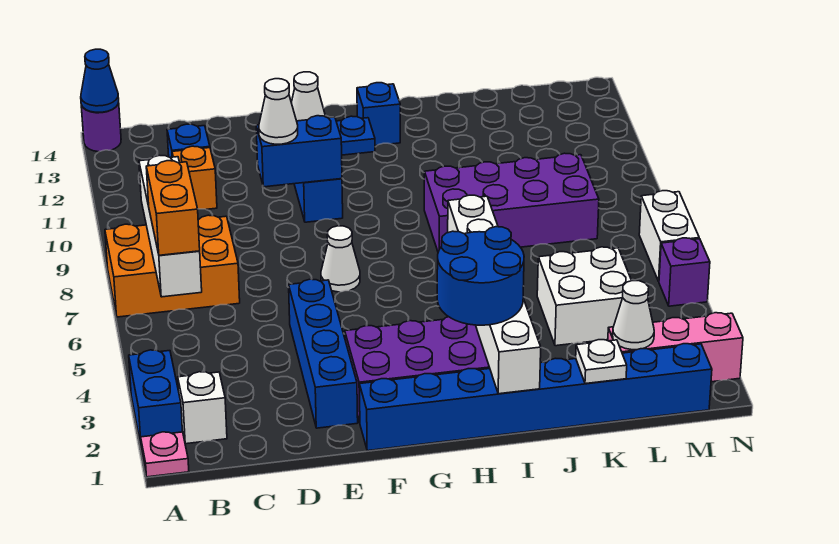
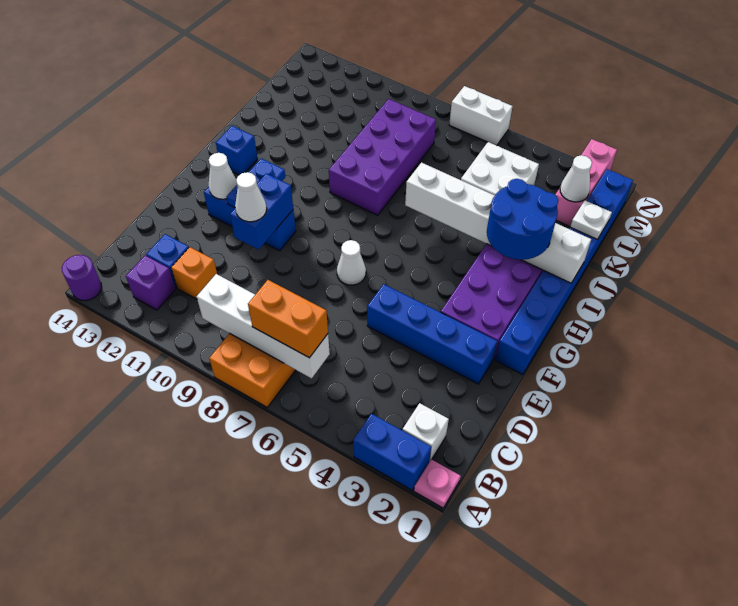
blue cone A14 level 2 -> none
purple brick N5 level 1 -> purple brick B12 level 1

